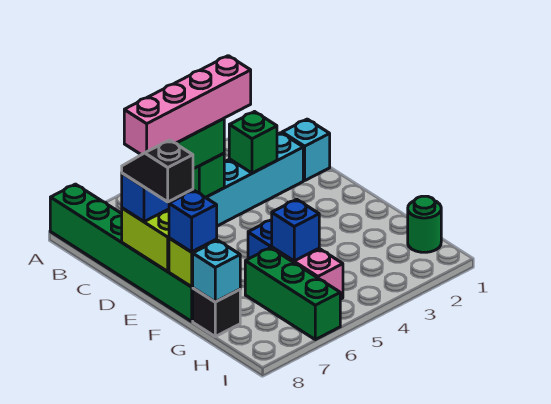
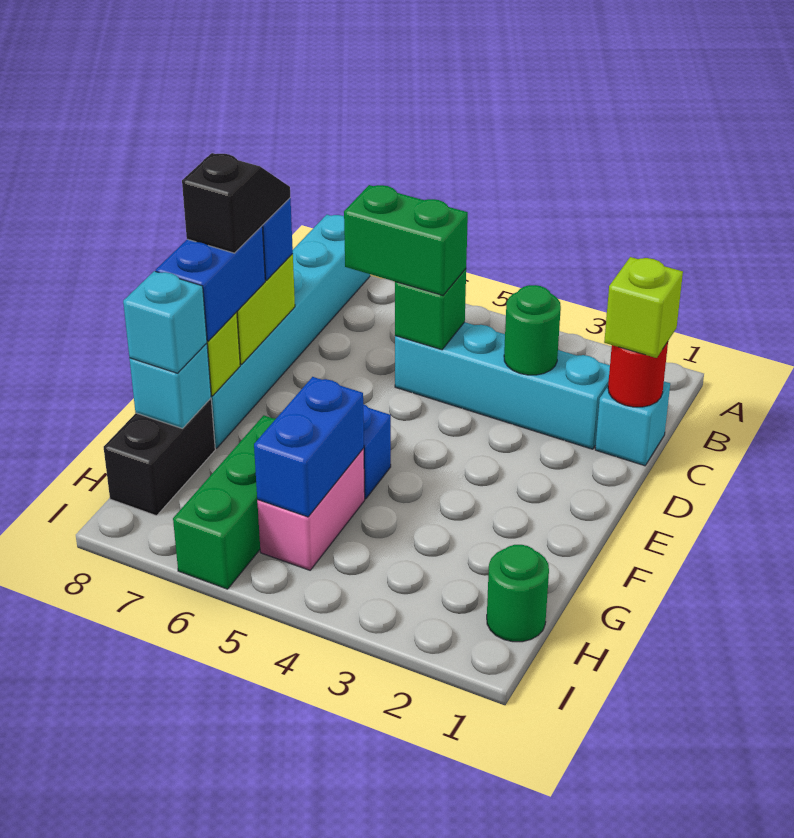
green brick A8:F8 level 1 -> cyan brick A8:F8 level 1
none -> red round brick C1 level 2
none -> lime brick C1 level 3
green brick C3 level 2 -> green round brick C3 level 2
pink brick C4:C7 level 4 -> none
blue brick F8 level 3 -> blue brick E8:F8 level 3
blue brick G5 level 2 -> blue brick G5:H5 level 2
black brick G8 level 1 -> black brick G8:H8 level 1
none -> cyan brick G8 level 3

